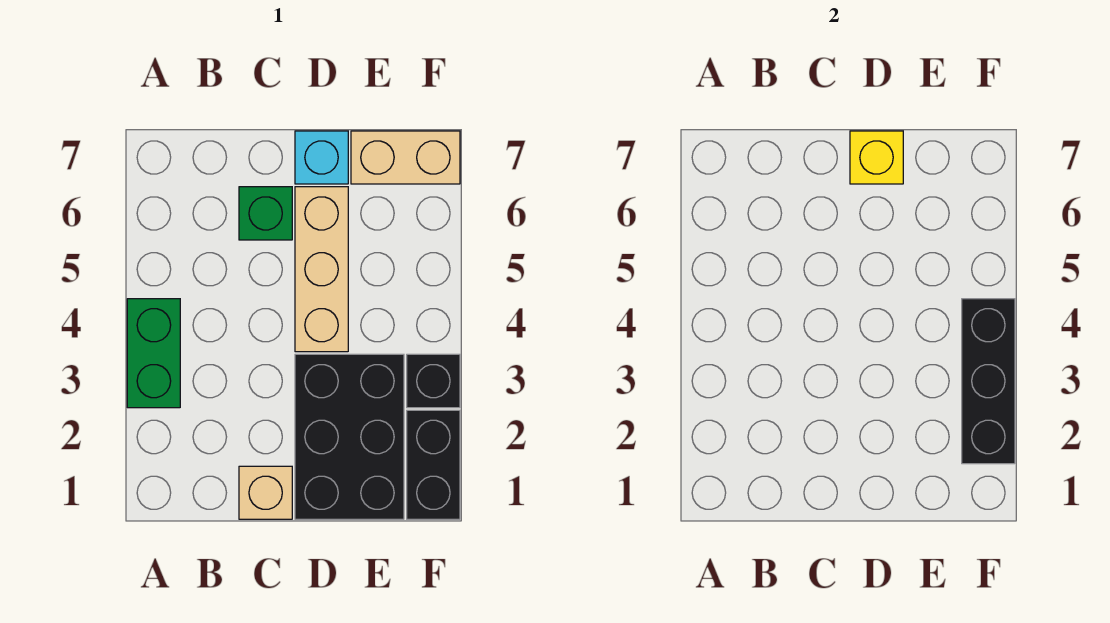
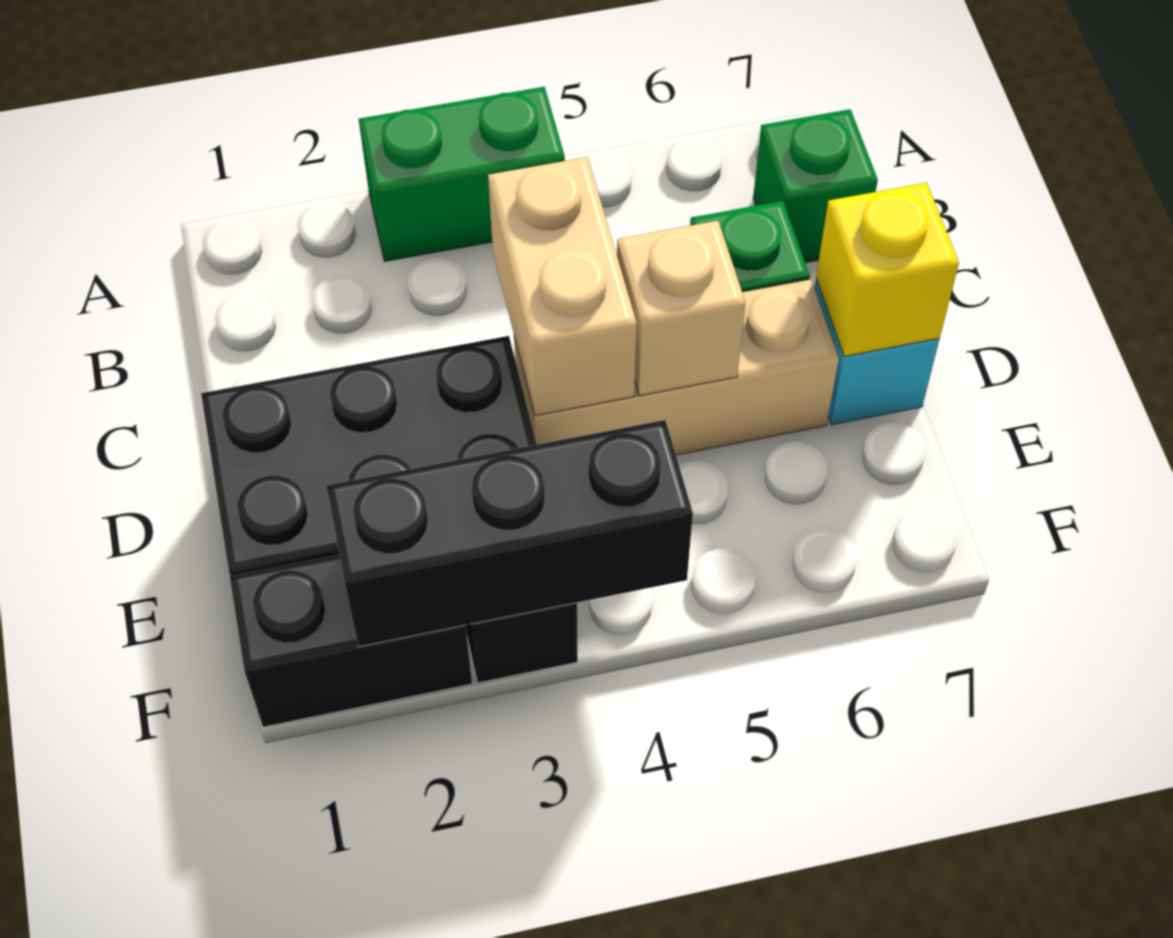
none -> green brick B7 level 1
tan brick C1 level 1 -> tan brick D5 level 2
tan brick E7:F7 level 1 -> tan brick C4:D4 level 2

